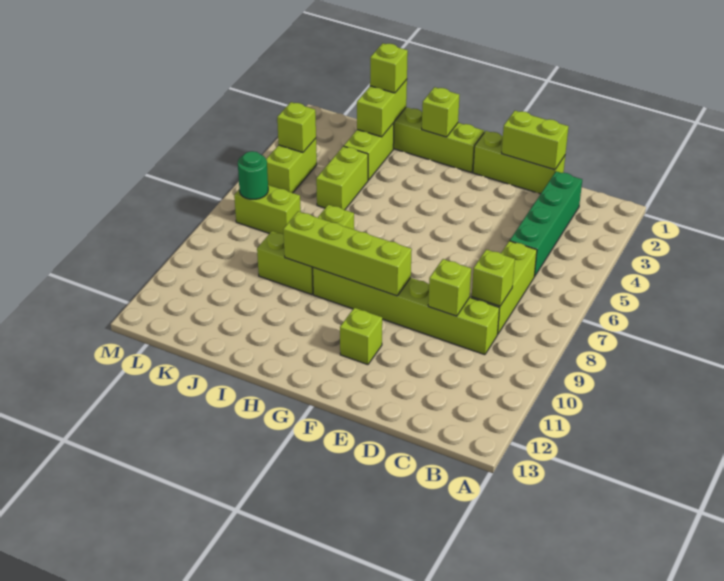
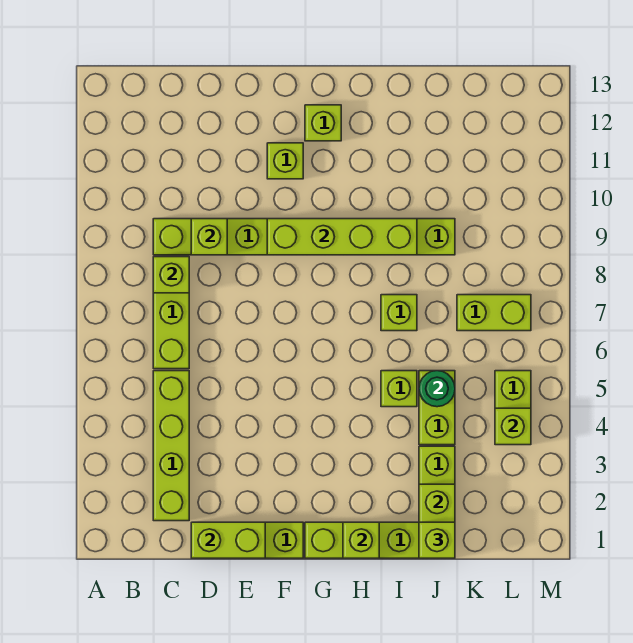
green brick C2:C5 level 1 -> lime brick C2:C5 level 1
none -> lime brick G12 level 1
none -> lime brick I5 level 1
green round brick L7 level 2 -> green round brick J5 level 2

